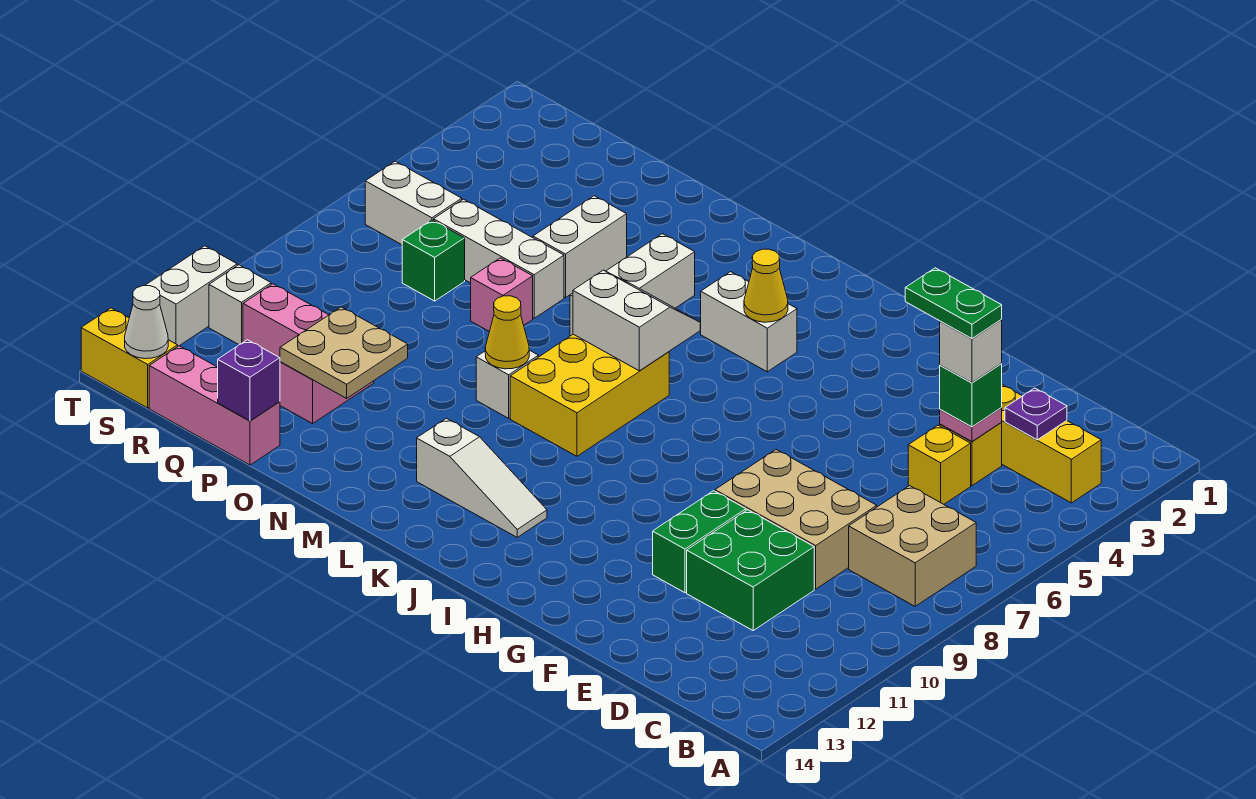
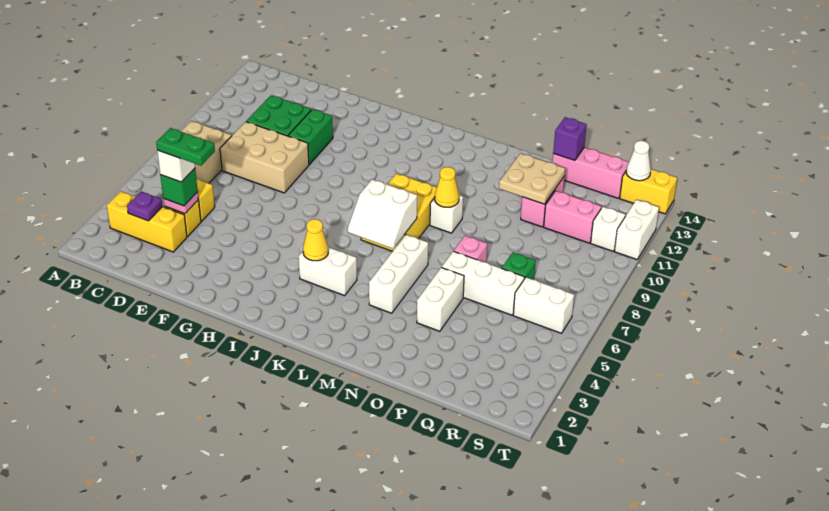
white slope J12:L12 level 1 top L -> none

